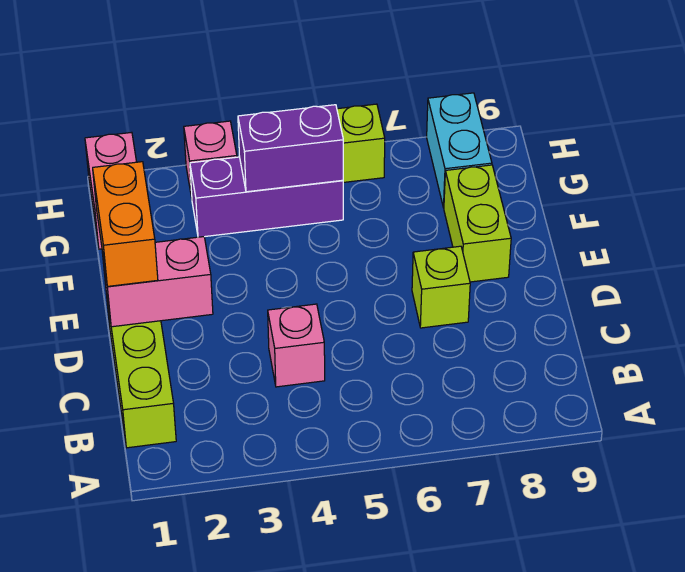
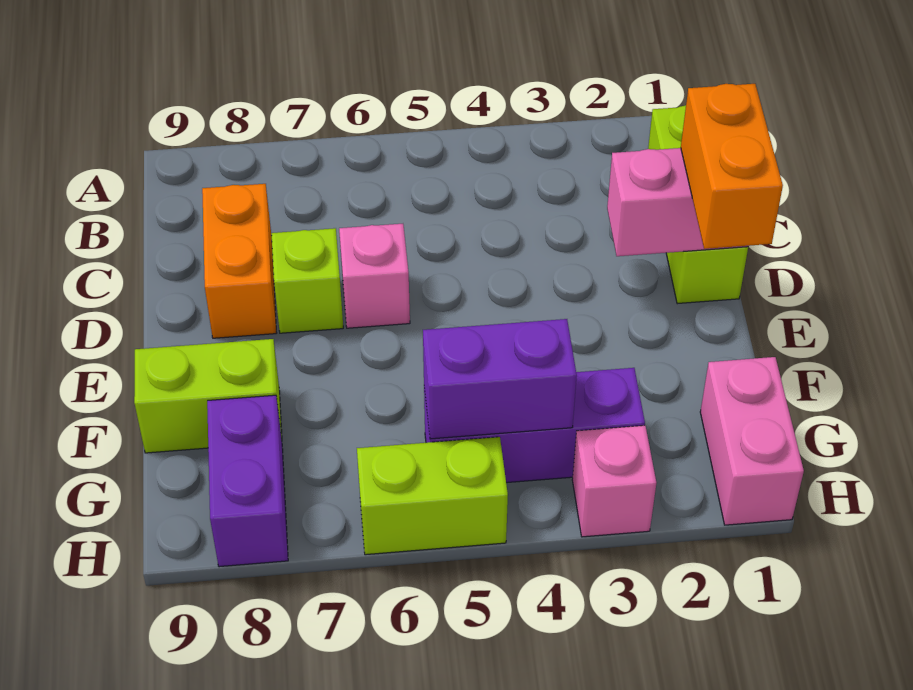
pink brick C4 level 1 -> pink brick D6 level 1
none -> orange brick C8:D8 level 1
lime brick E8:F8 level 1 -> lime brick F8:F9 level 1
cyan brick G8:H8 level 1 -> purple brick G8:H8 level 1

